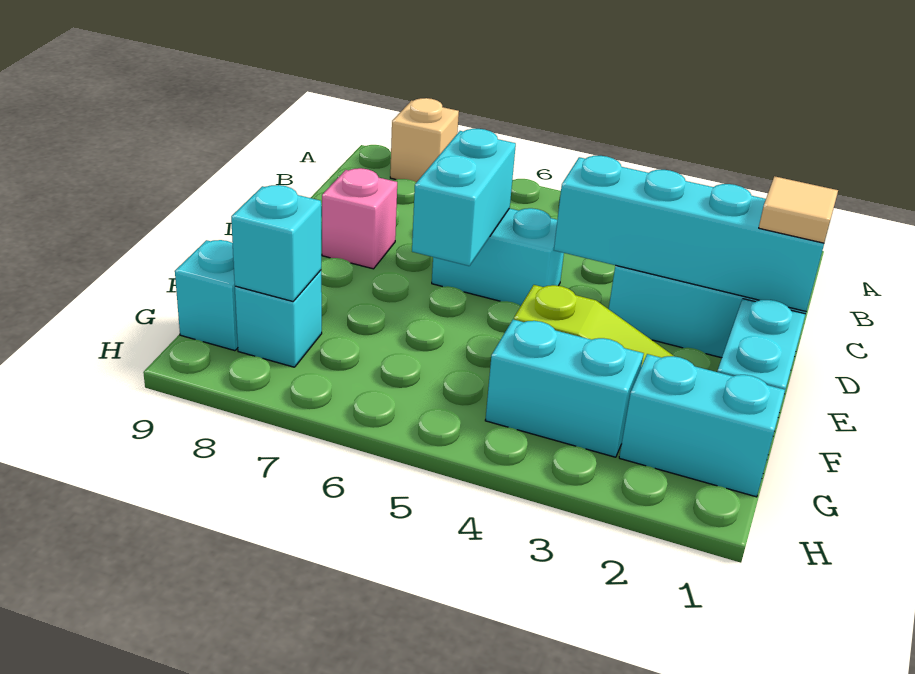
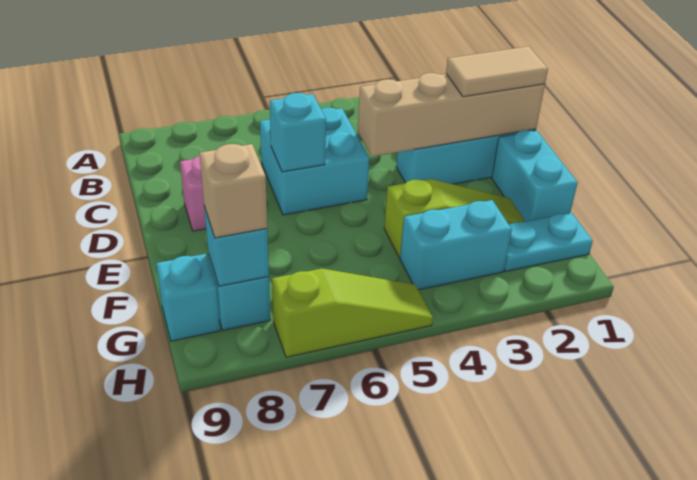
tan brick A8 level 1 -> tan brick G8 level 3
cyan brick D1:D4 level 2 -> tan brick D1:D4 level 2
tan tile D1 level 3 -> tan tile D1:D2 level 3
cyan brick D5:D6 level 1 -> cyan brick C5:D6 level 1
cyan brick D6:E6 level 2 -> cyan brick D6 level 2
cyan brick G1:G2 level 1 -> cyan plate G1:G2 level 1
none -> lime slope H5:H7 level 1 top 7

